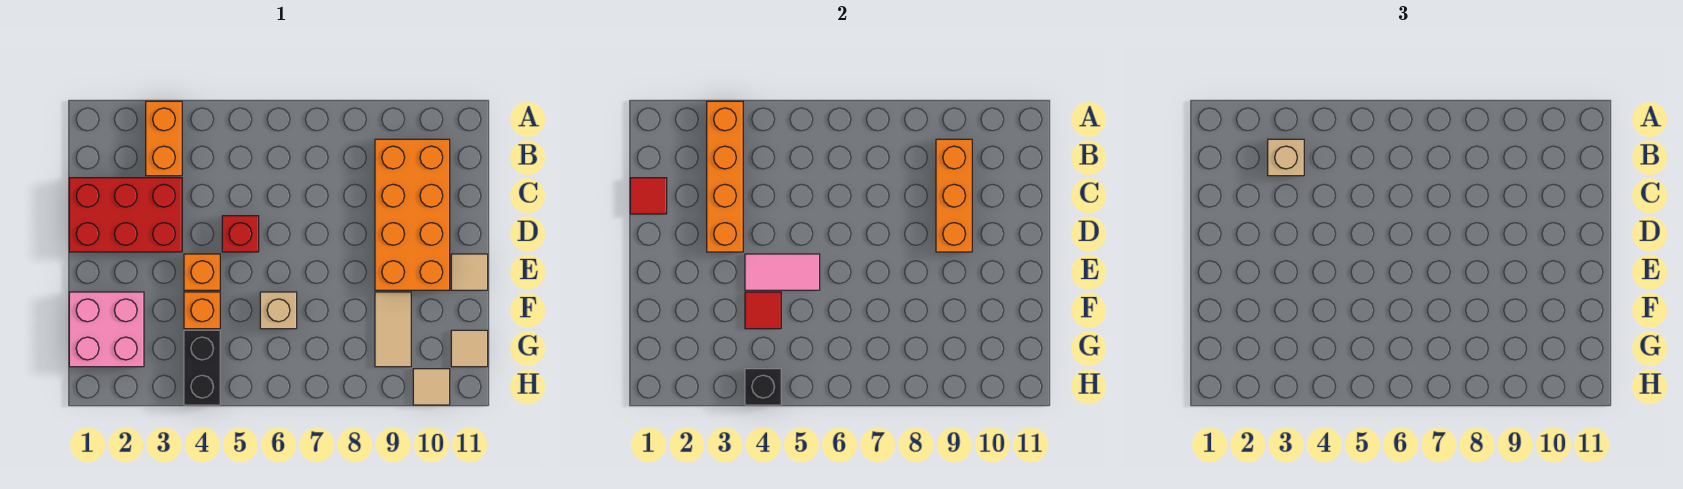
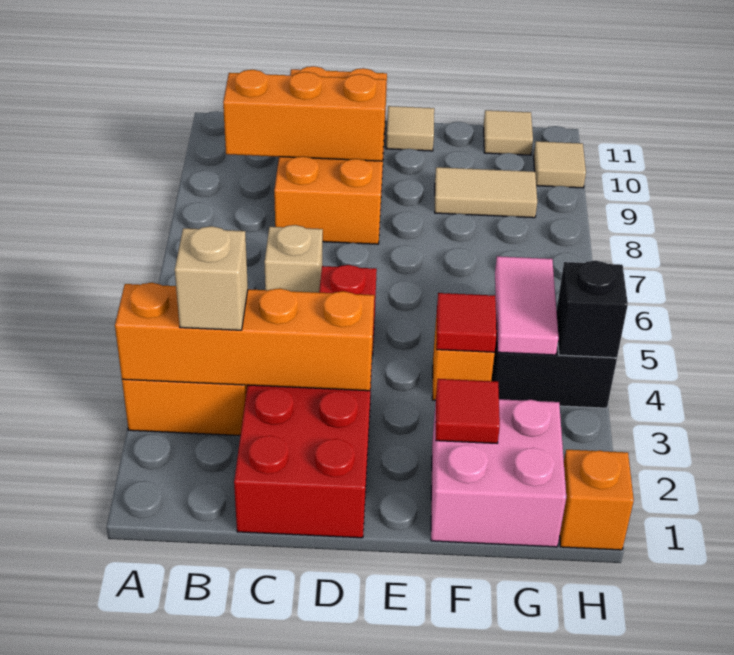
orange brick B9:E10 level 1 -> orange brick C8:D11 level 1
red tile C1 level 2 -> red tile F2 level 2
orange brick E4 level 1 -> orange brick H1 level 1
pink tile E4:E5 level 2 -> pink tile G4:G5 level 2
tan brick F6 level 1 -> tan brick C6 level 1

